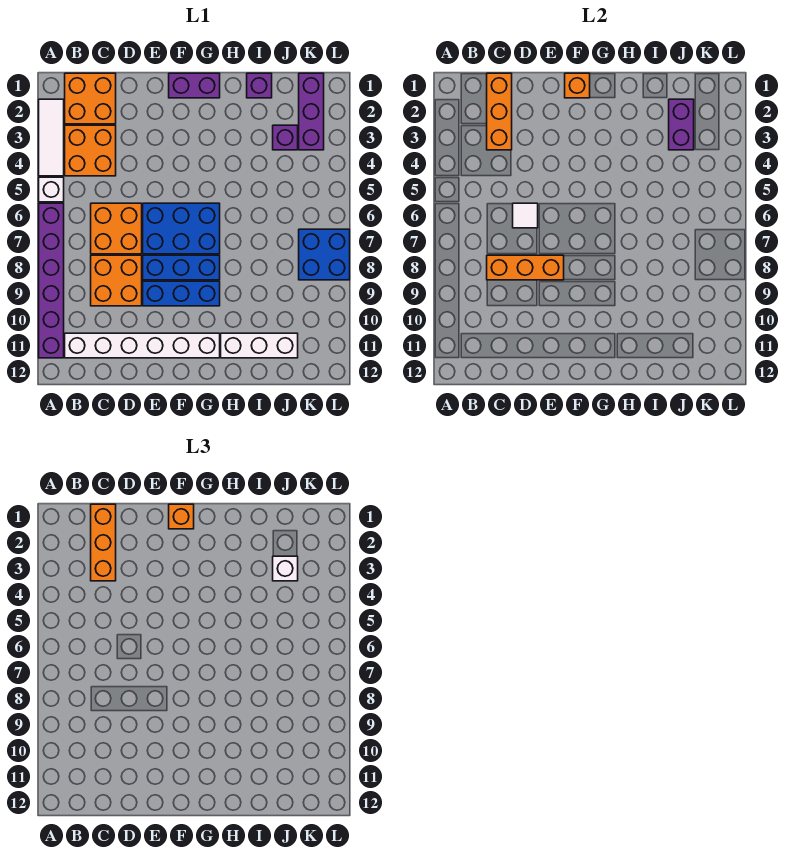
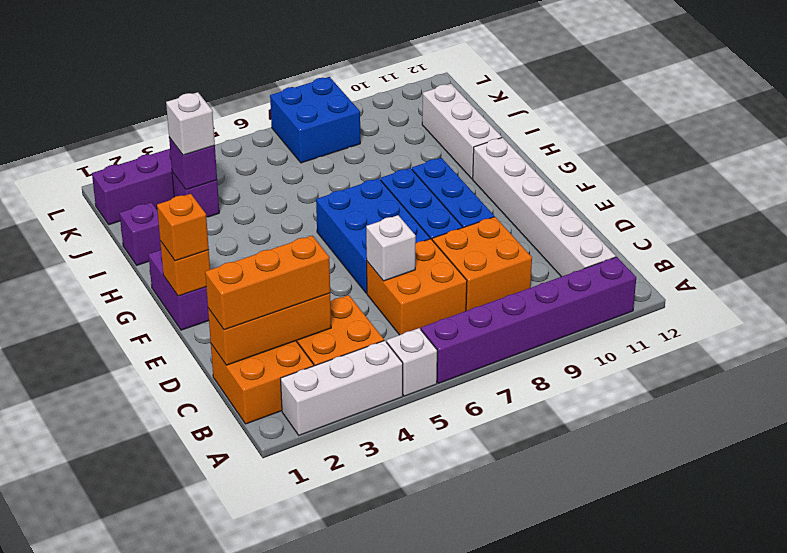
white tile A2:A4 level 1 -> white brick A2:A4 level 1
orange brick C8:E8 level 2 -> none
white tile D6 level 2 -> white brick D6 level 2
purple brick J2:J3 level 2 -> purple brick J3 level 2

